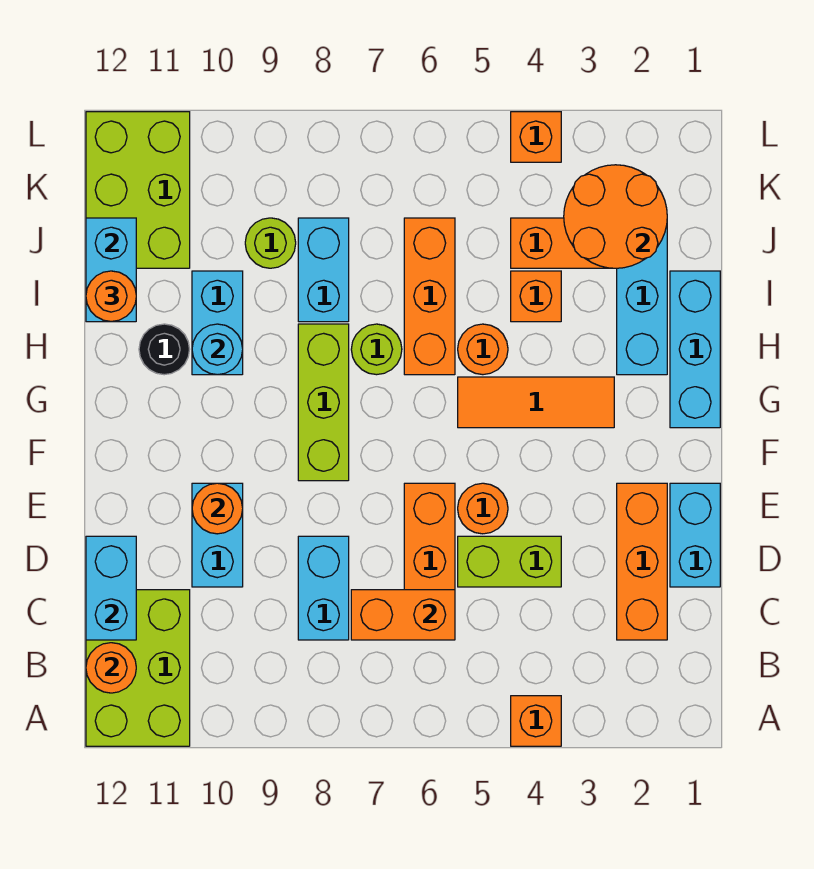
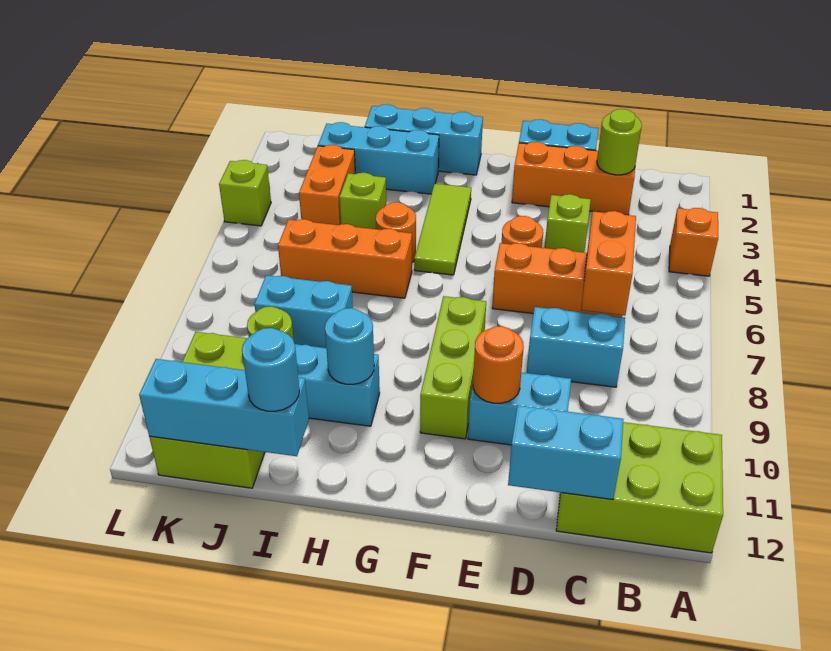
orange round brick B12 level 2 -> none
lime brick D4:D5 level 1 -> lime brick D4 level 1
lime brick F8:H8 level 1 -> lime brick F8:F10 level 1
orange tile G3:G5 level 1 -> lime tile G3:G5 level 1
lime round brick H7 level 1 -> lime round brick C2 level 2
black round brick H11 level 1 -> none
orange brick I4 level 1 -> lime brick I4 level 1
cyan brick I12:J12 level 2 -> cyan brick I12:K12 level 2
orange round brick I12 level 3 -> cyan round brick I12 level 3
orange round brick J2:K3 level 2 -> none
lime brick J11:L12 level 1 -> lime brick J10:K12 level 1
orange brick L4 level 1 -> lime brick L4 level 1

